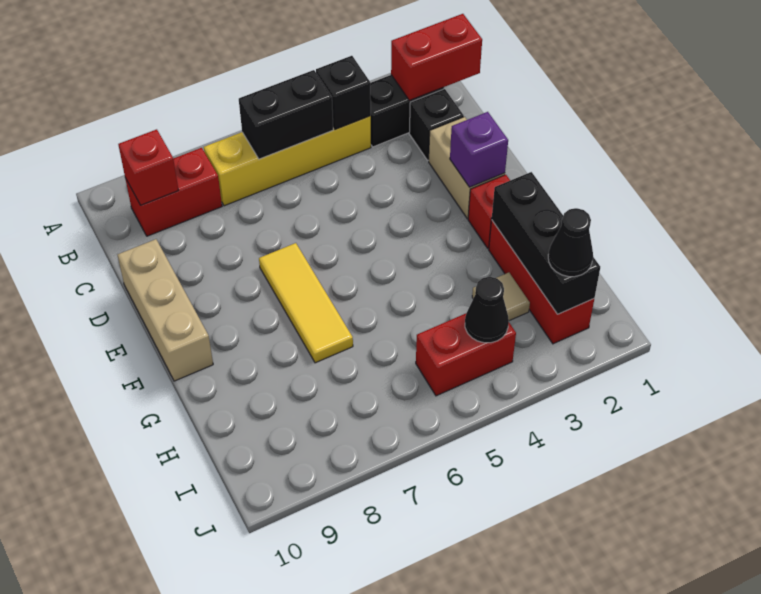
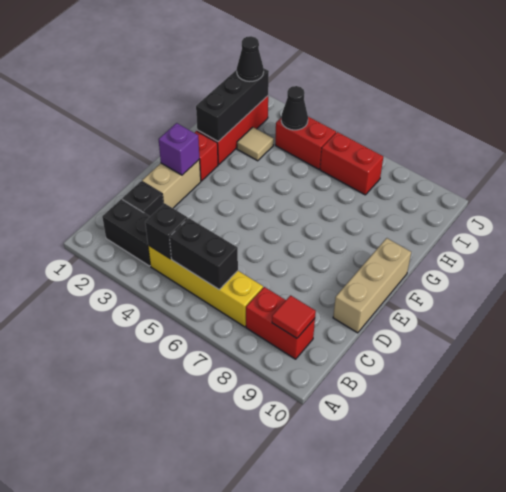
red brick B1:B2 level 2 -> red brick I6:I7 level 1
red brick B9 level 2 -> red tile B9 level 2
yellow tile E7:G7 level 1 -> none

